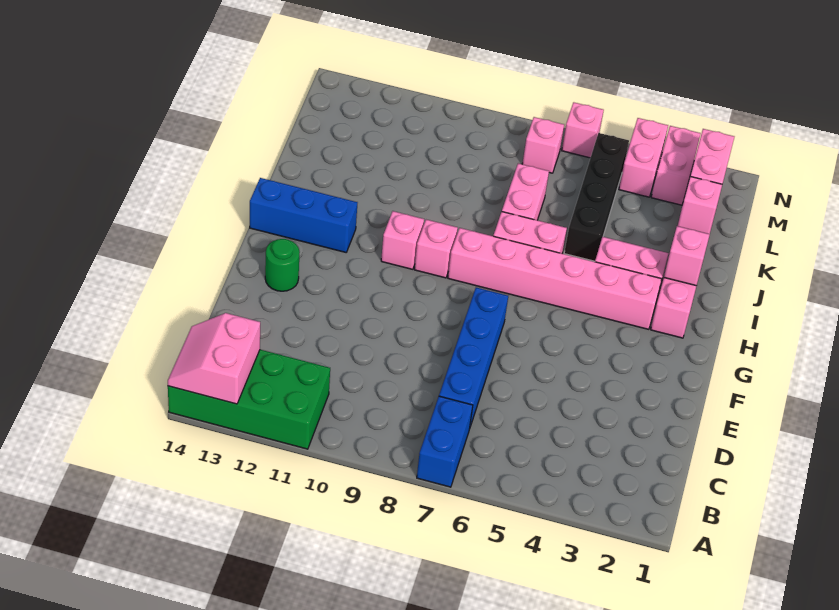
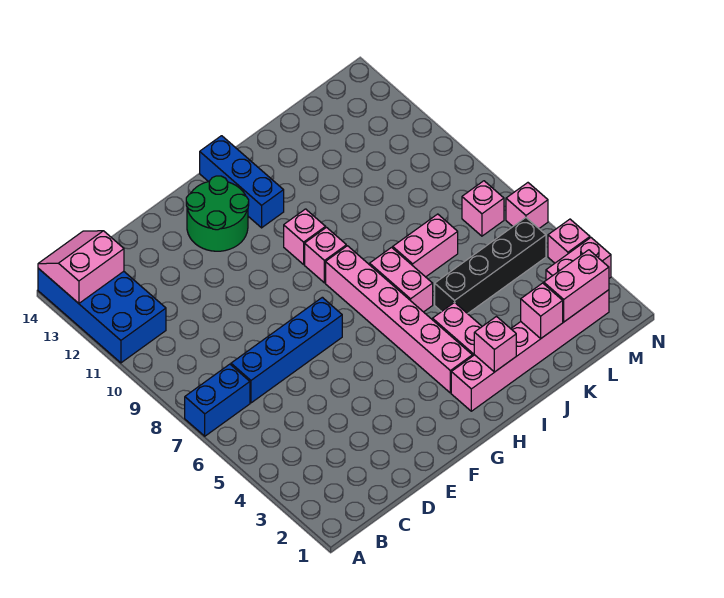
green brick A11:B14 level 1 -> blue brick A11:B14 level 1
green round brick F13 level 1 -> green round brick F12:G13 level 1
pink brick M4:N4 level 1 -> pink brick N4 level 1

